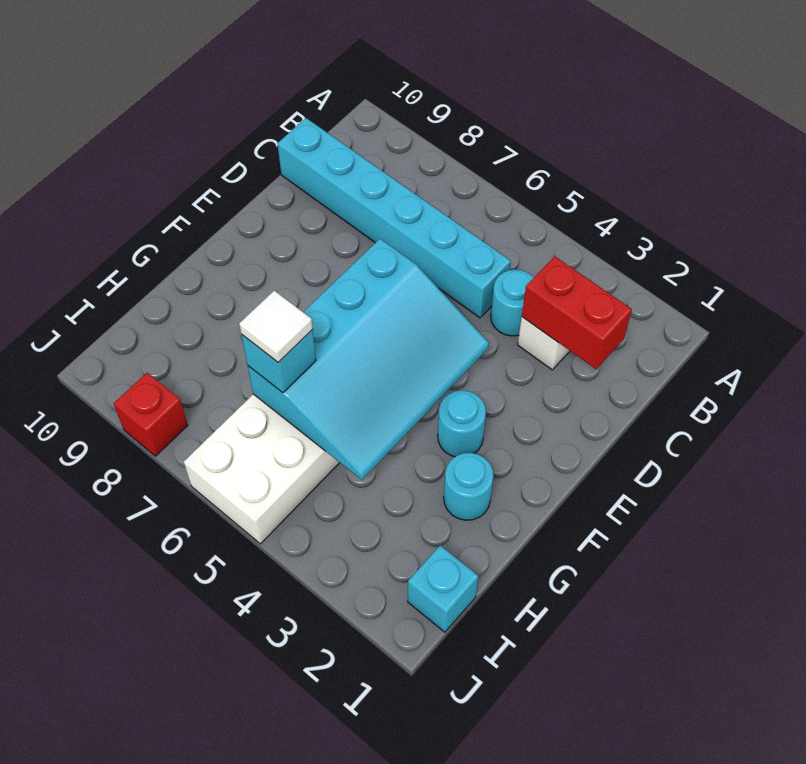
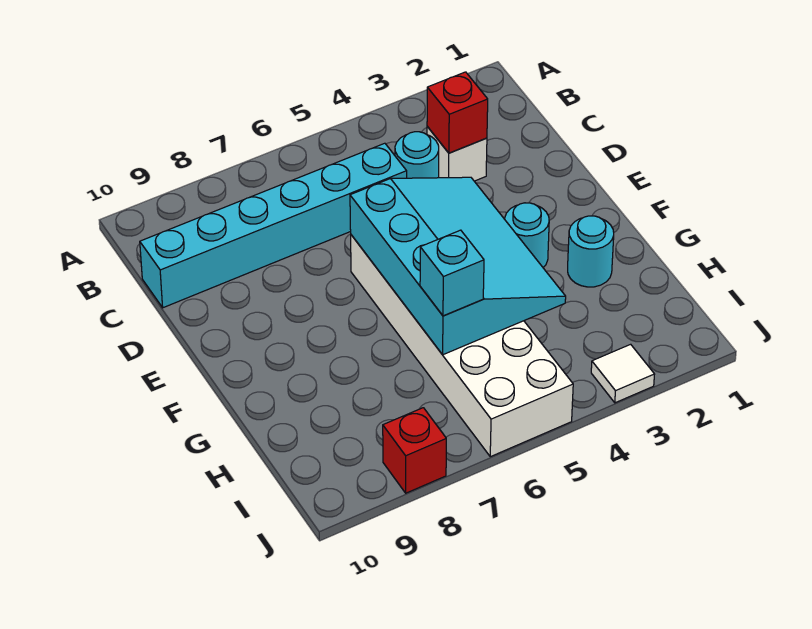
red brick C2:C3 level 2 -> red brick C3 level 2
white tile H6 level 4 -> white tile J3 level 1
cyan brick I1 level 1 -> none

